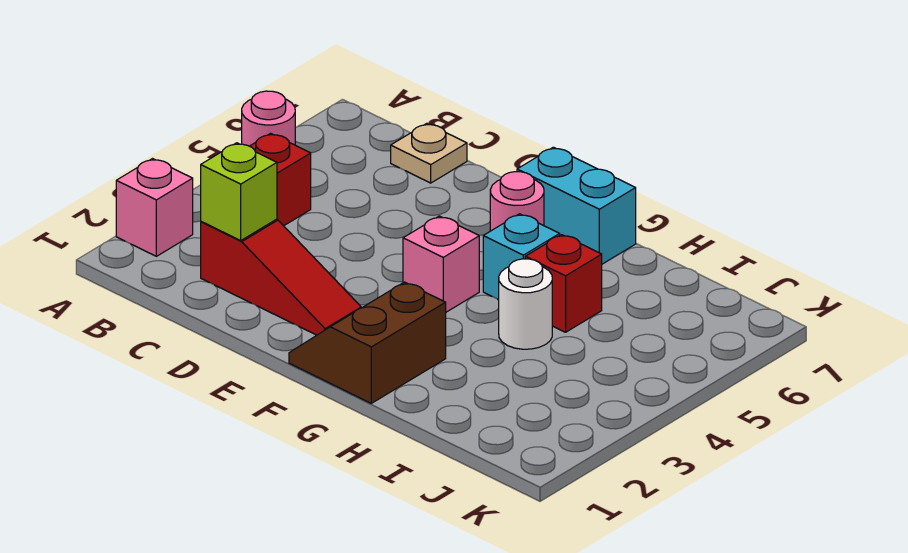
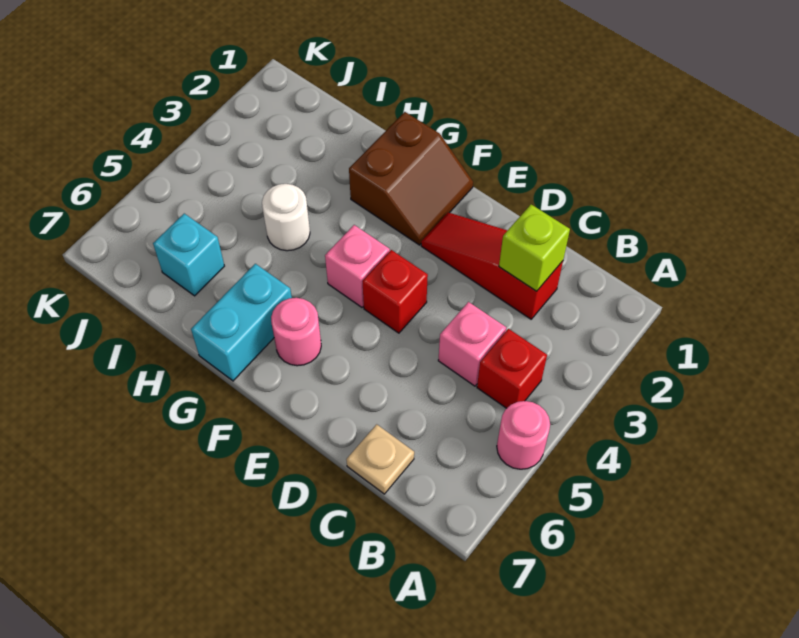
pink brick A2 level 1 -> pink brick C4 level 1
cyan brick F7:G7 level 1 -> cyan brick G6:G7 level 1
cyan brick G5 level 1 -> cyan brick I6 level 1
red brick H5 level 1 -> red brick E4 level 1

